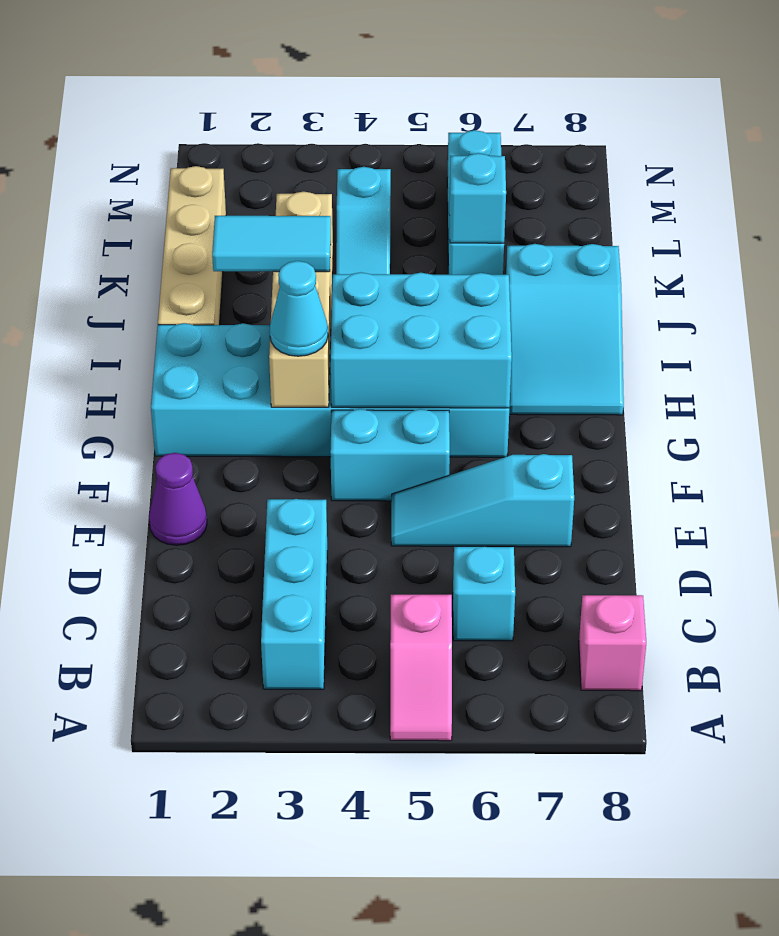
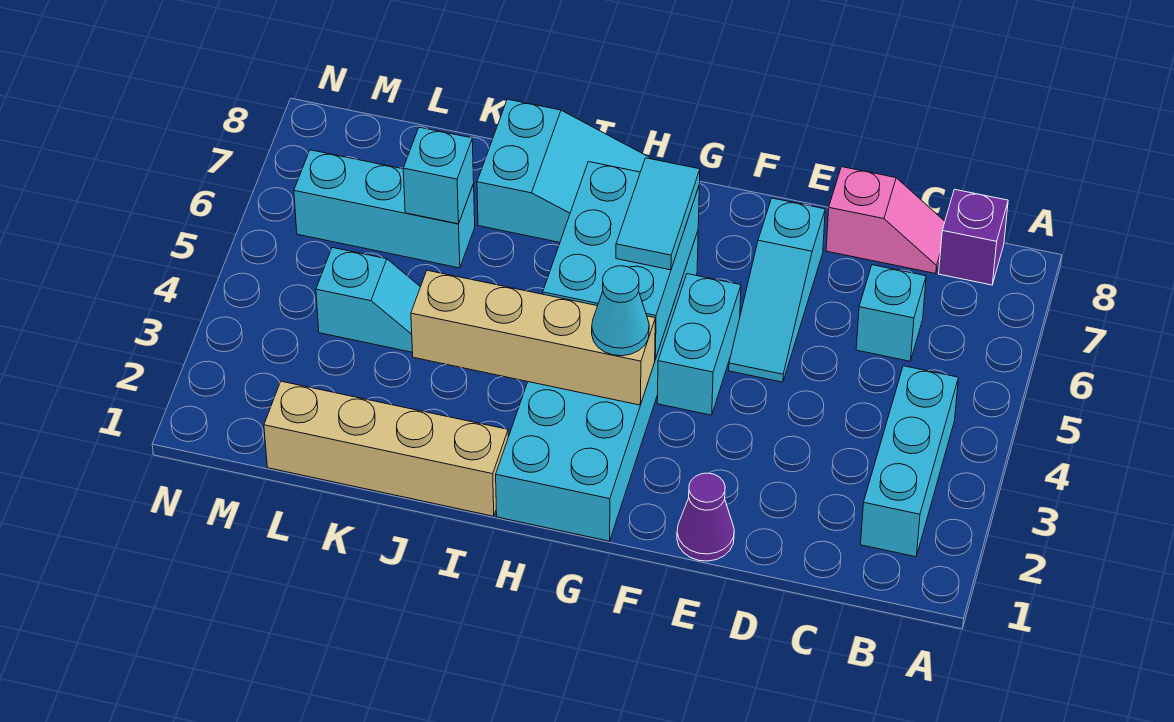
pink slope A5:B5 level 1 top B -> pink slope C8:D8 level 1 top D
cyan brick B3:D3 level 1 -> cyan brick B2:B4 level 1
pink brick B8 level 1 -> purple brick B8 level 1
cyan tile I2:I3 level 3 -> cyan tile G5:G6 level 3

